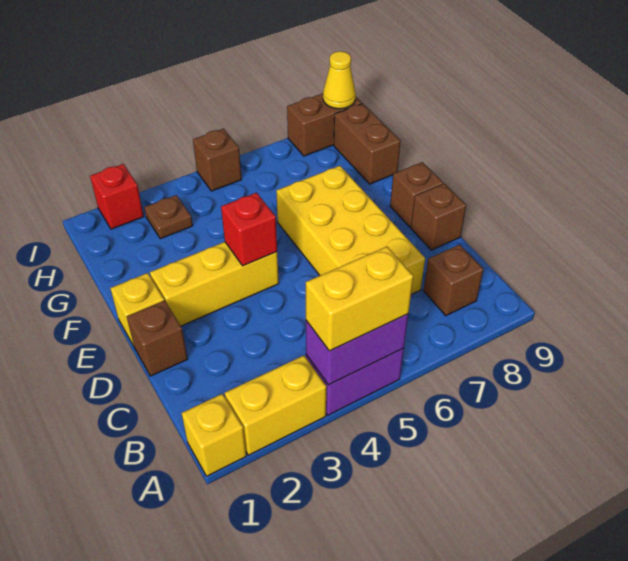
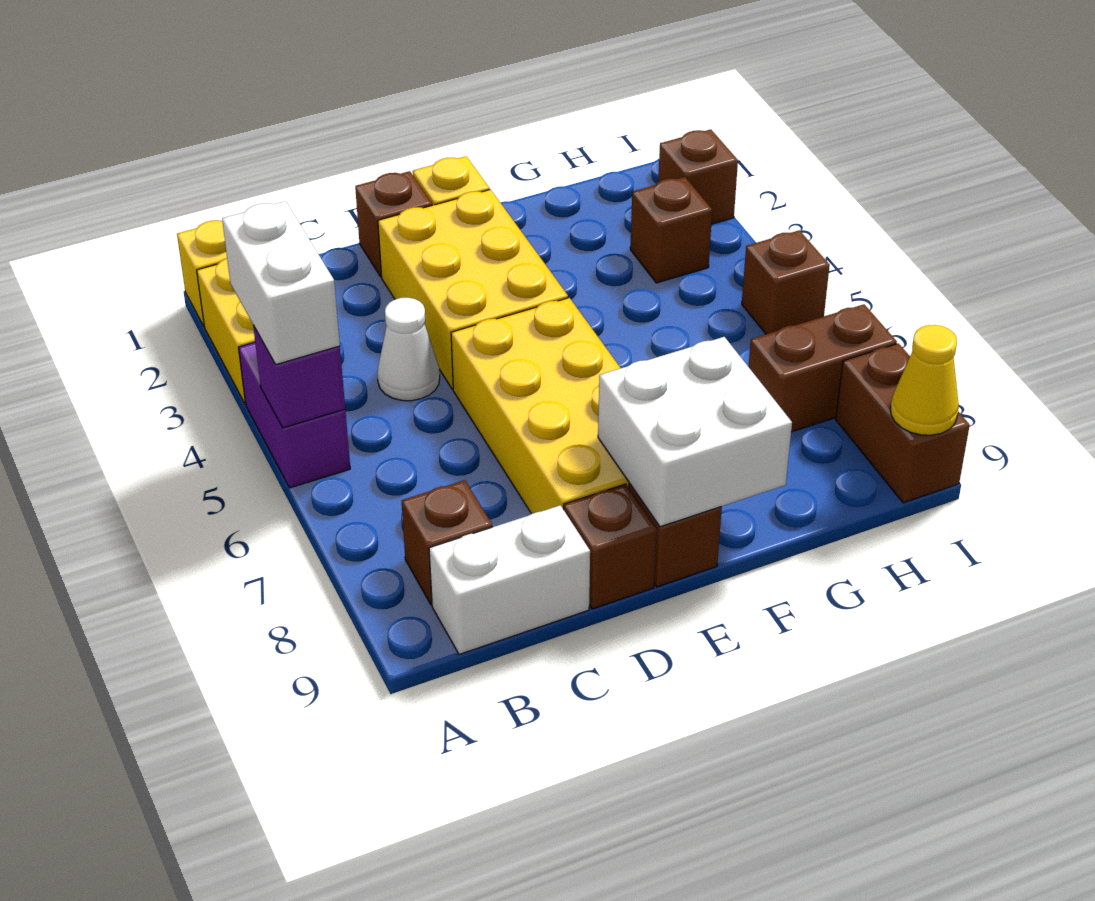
purple brick A4:A5 level 2 -> purple brick A5 level 2
yellow brick A4:A5 level 3 -> white brick A4:A5 level 3
none -> white brick B9:C9 level 1
none -> white cone C4 level 1
yellow brick C6:F7 level 1 -> yellow brick D5:E8 level 1
yellow brick E2:E4 level 1 -> yellow brick D2:E4 level 1
red brick E4 level 2 -> none
none -> white brick E8:F9 level 2
brown brick G9:H9 level 1 -> brown brick H7:I7 level 1
brown plate H3 level 1 -> brown brick H3 level 1
red brick I2 level 1 -> brown brick I2 level 1

